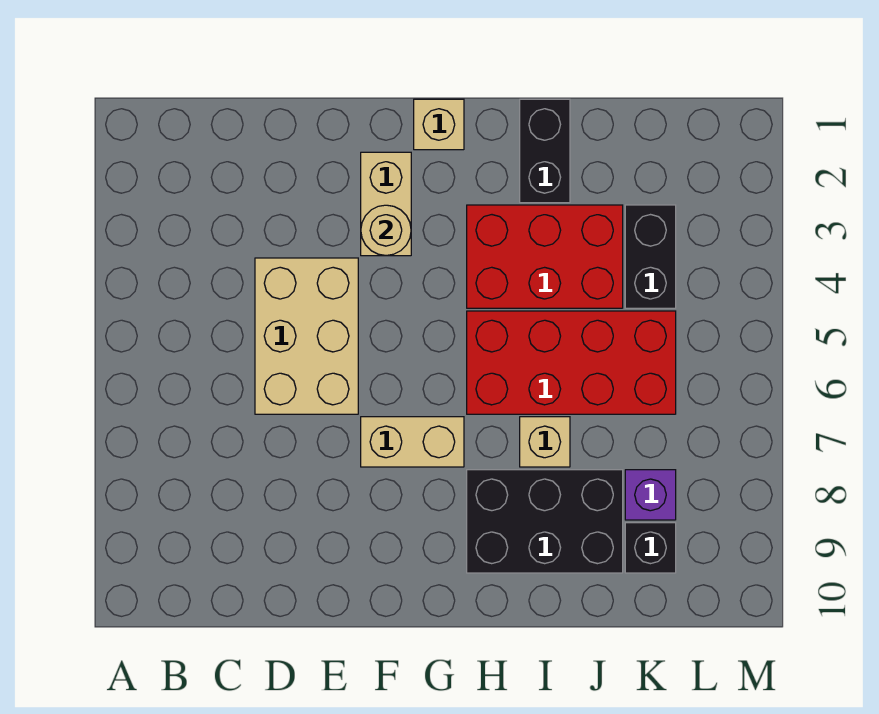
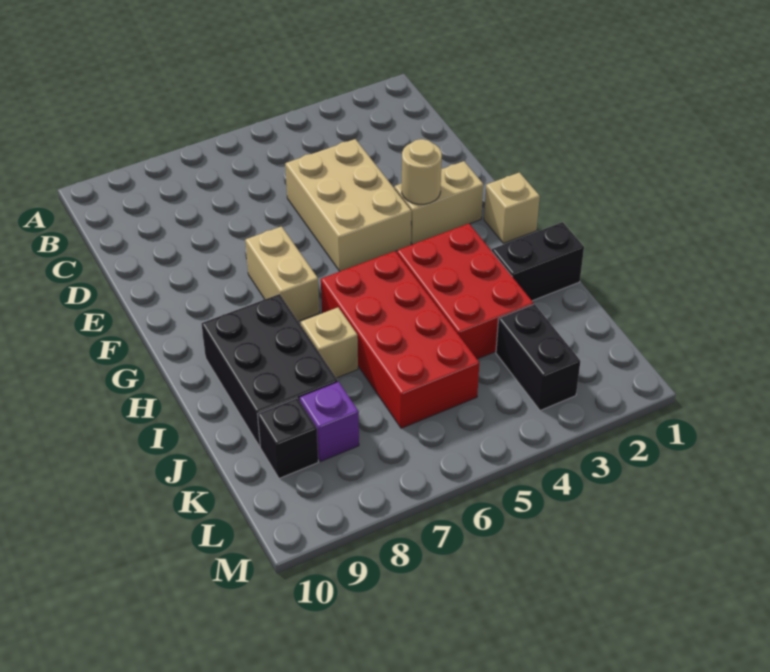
tan brick D4:E6 level 1 -> tan brick D4:F5 level 1
black brick K3:K4 level 1 -> black brick K3:L3 level 1

